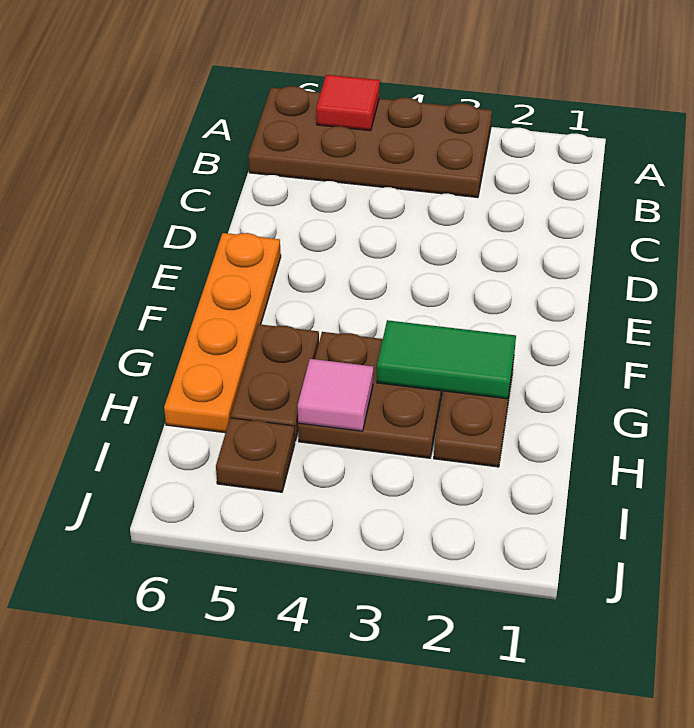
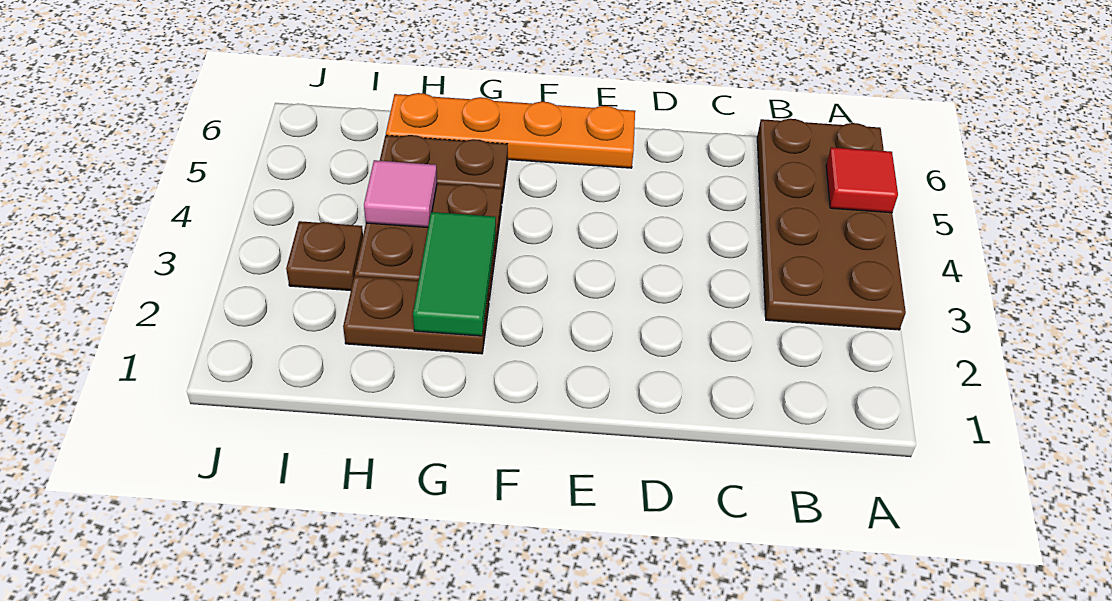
brown plate I5 level 1 -> brown plate I3 level 1

